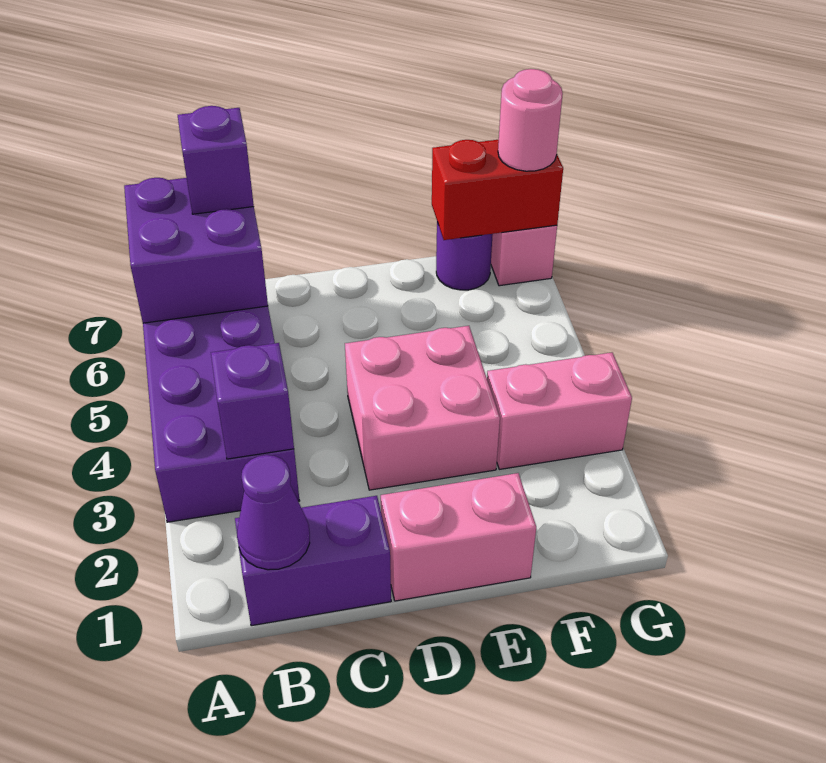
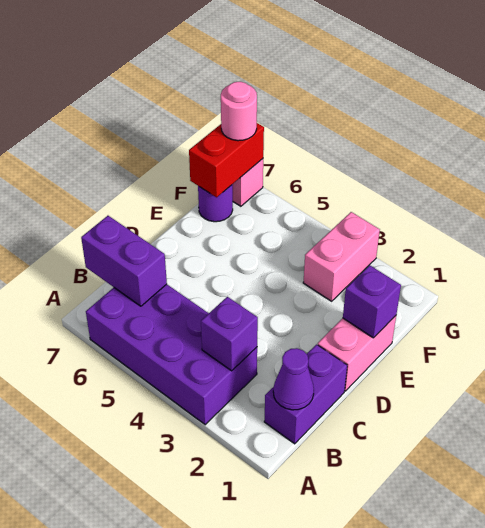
purple brick A6:B7 level 2 -> purple brick B6:B7 level 2
purple brick B7 level 3 -> purple brick E1 level 2
pink brick D3:E4 level 1 -> none

